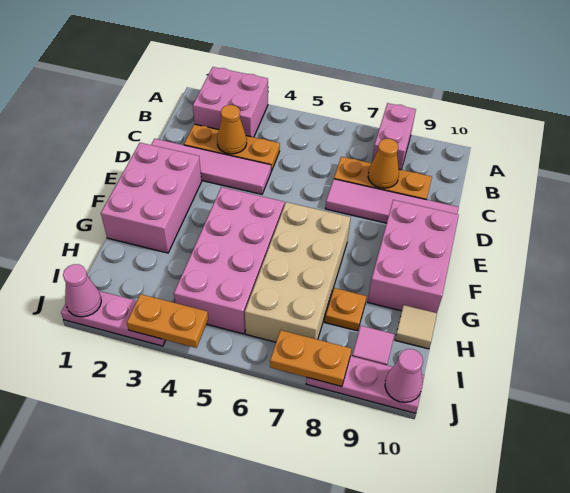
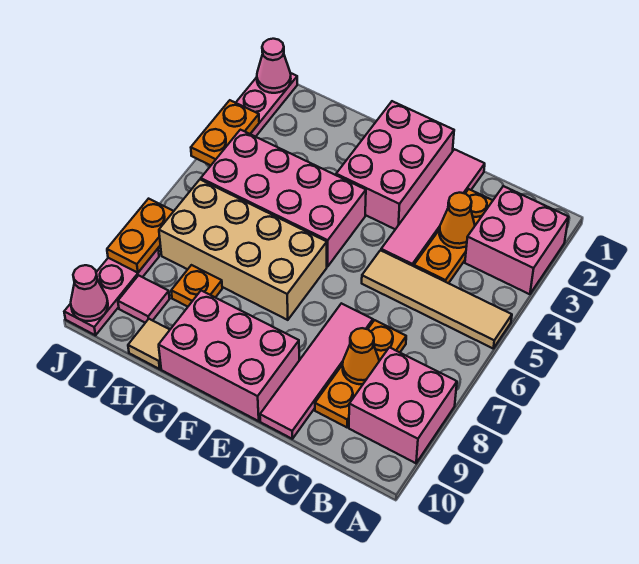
none -> tan tile A5:D5 level 1
pink brick A8:B8 level 1 -> pink brick A8:B9 level 1
pink brick E1:G2 level 1 -> pink brick E1:F3 level 1

